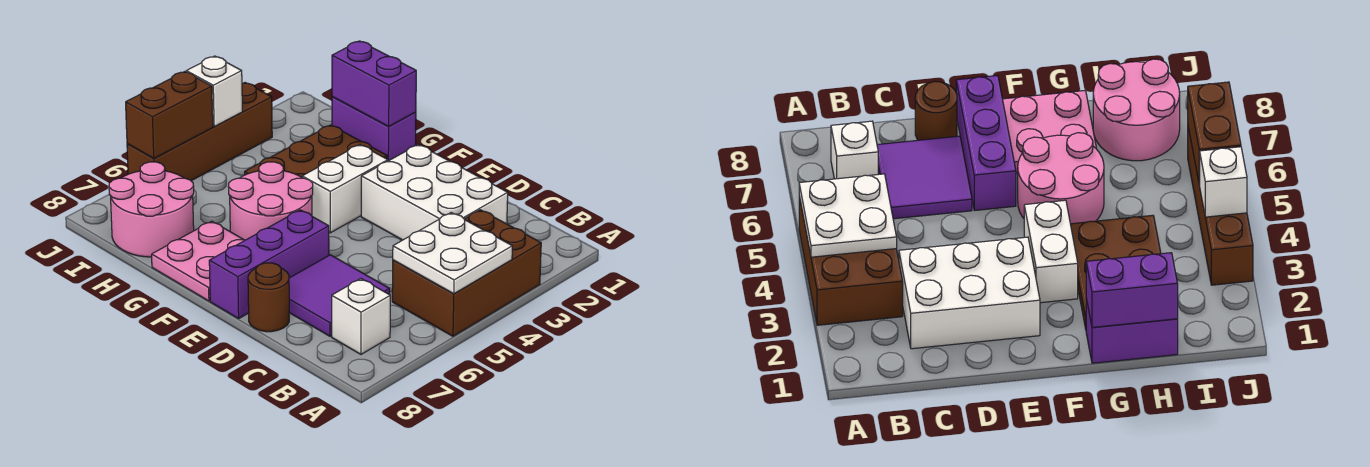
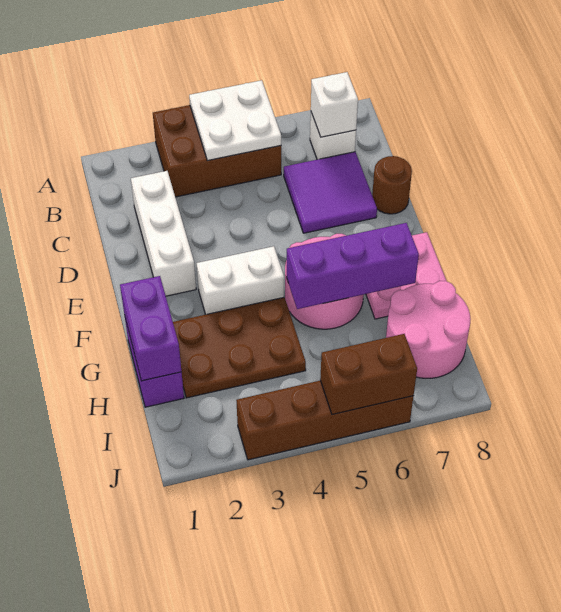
white brick C2:E3 level 1 -> white brick C2:E2 level 1
purple brick E6:E8 level 1 -> purple brick G5:G7 level 2
white brick J4 level 2 -> white brick B7 level 2

